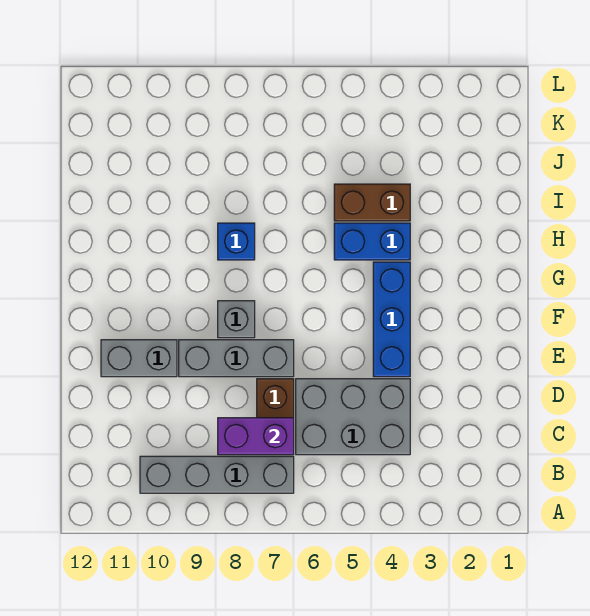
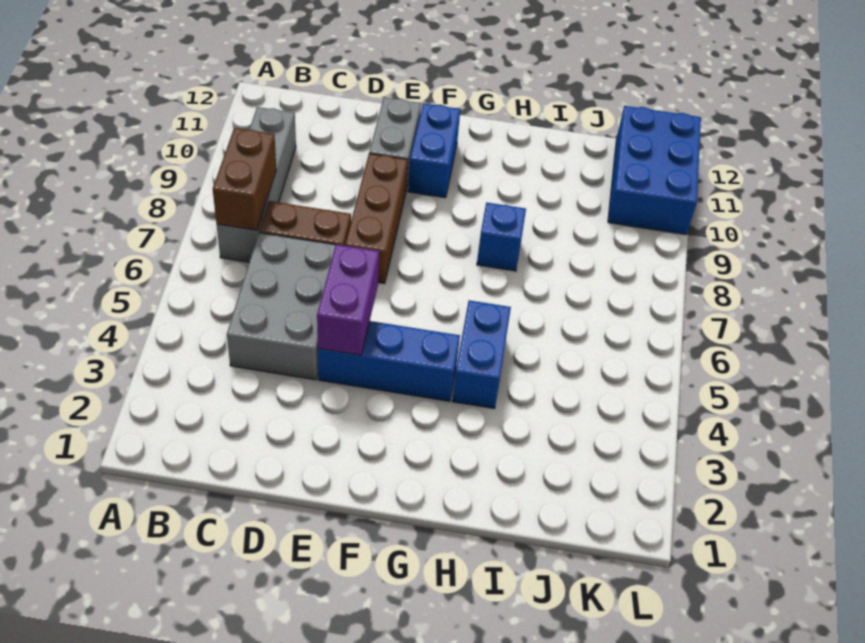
purple brick C7:C8 level 2 -> purple brick E4:E5 level 2
grey brick E7:E9 level 1 -> brown brick E7:E9 level 1
grey brick F8 level 1 -> none
none -> blue brick F10:F11 level 1
brown brick I4:I5 level 1 -> brown brick B7:B8 level 2
none -> blue brick K10:L12 level 1

